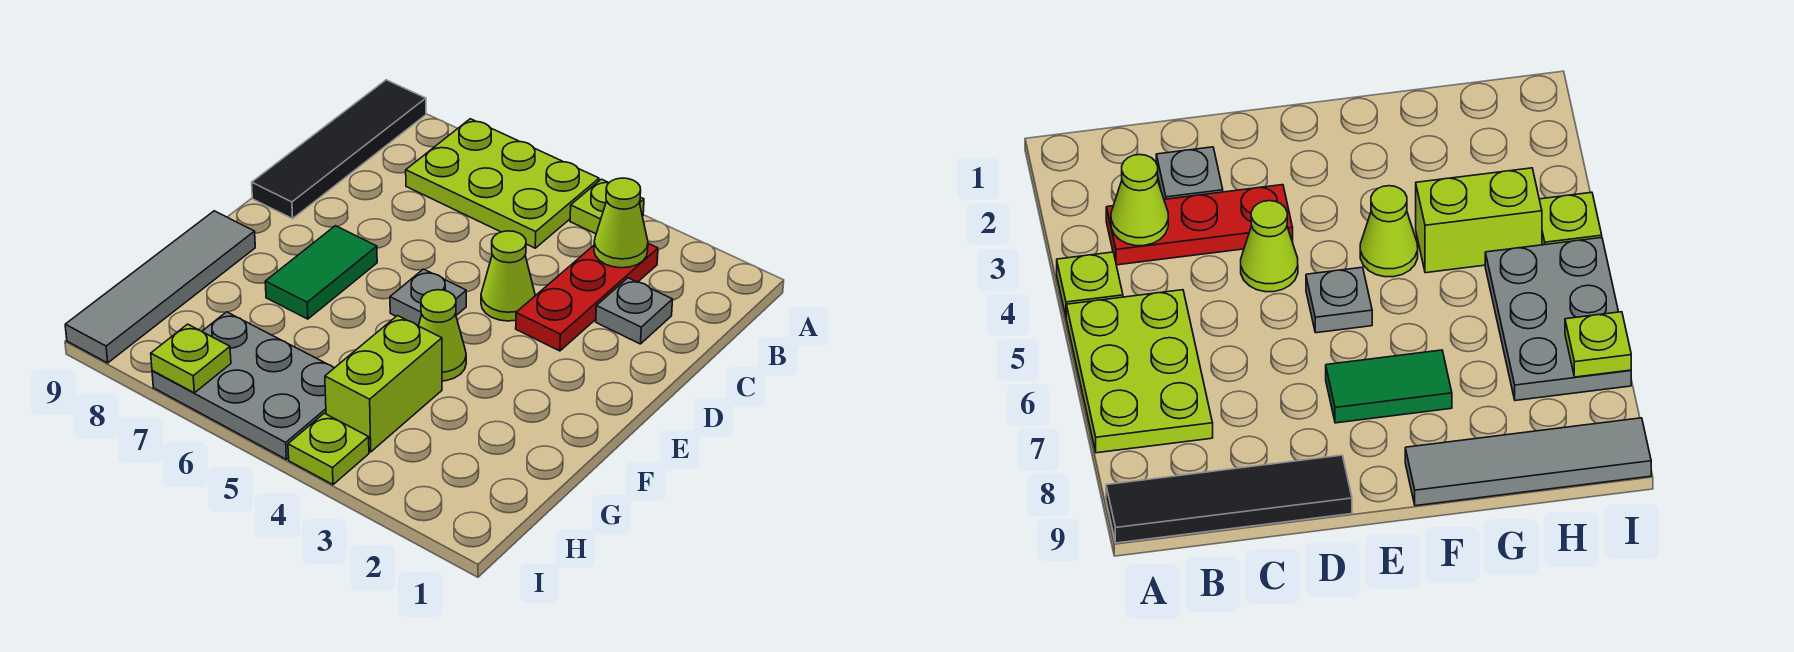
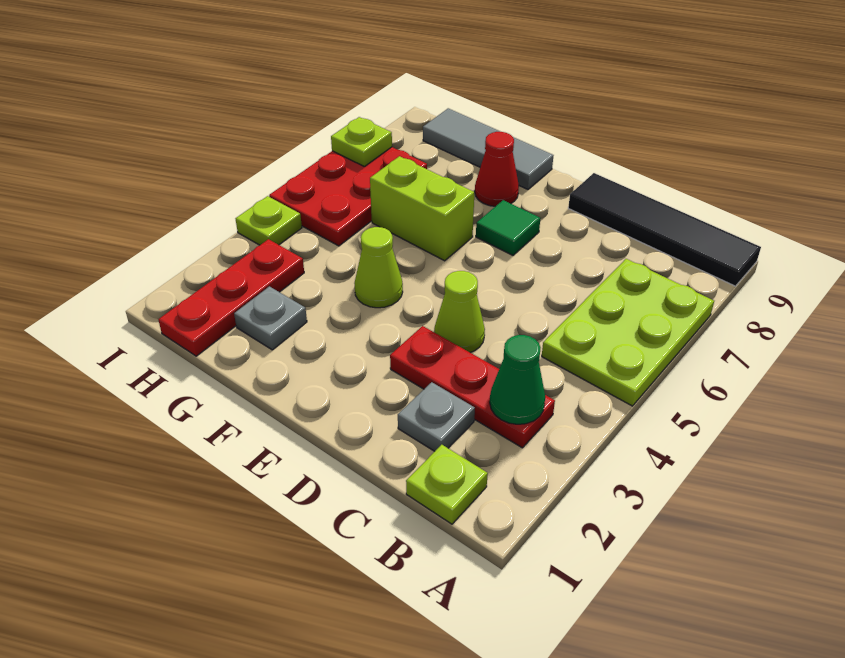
lime plate A4 level 1 -> lime plate B1 level 1
lime cone B3 level 2 -> green cone B3 level 2
grey plate E5 level 1 -> grey plate G2 level 1
green tile E7:F7 level 1 -> green tile E7 level 1
none -> red cone F8 level 1
grey tile F9:I9 level 1 -> grey tile F9:H9 level 1
lime brick G4:H4 level 1 -> lime brick F6:G6 level 1
none -> red plate H1:H3 level 1
grey plate H5:I7 level 1 -> red plate H5:I7 level 1

